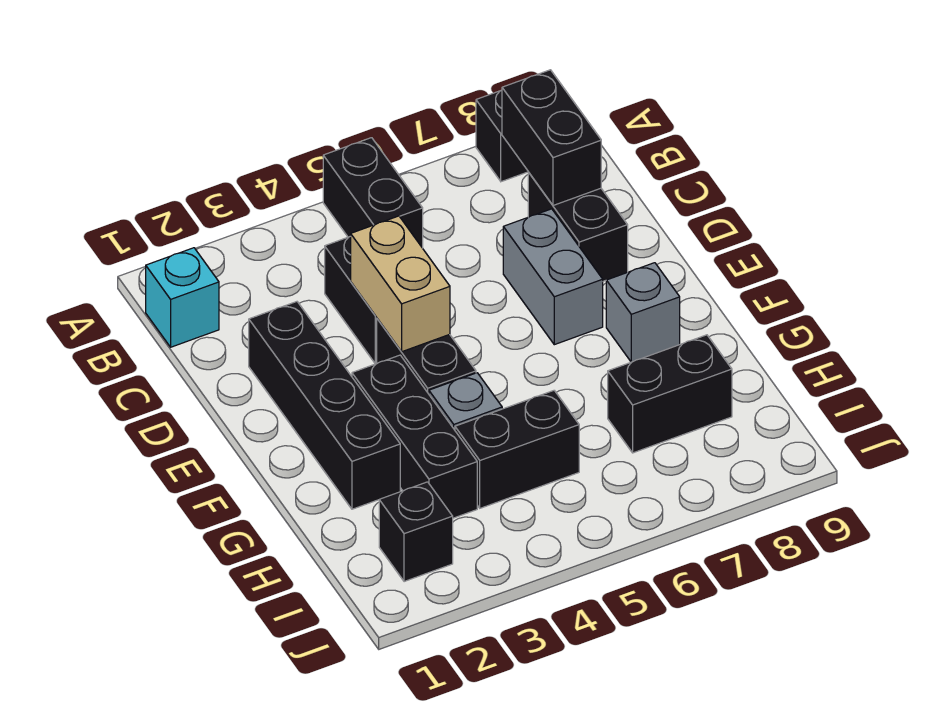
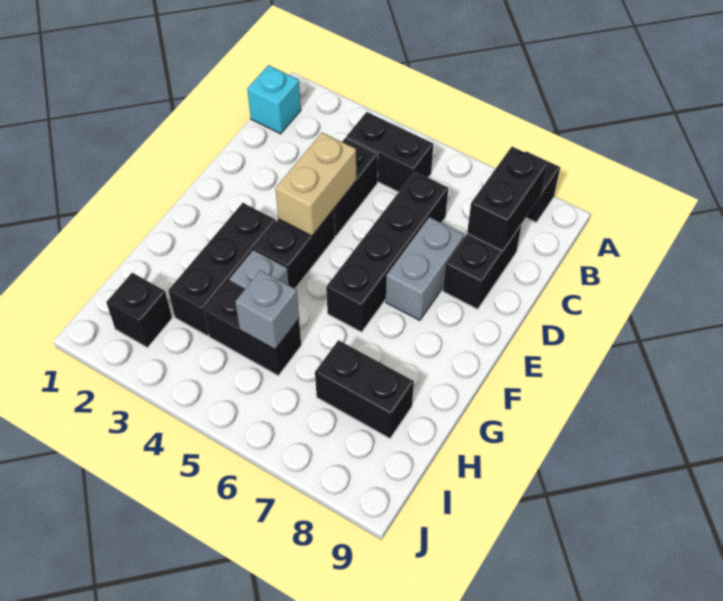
black brick A5:B5 level 1 -> black brick B4:B5 level 1
black brick D2:G2 level 1 -> black brick C6:F6 level 1
grey brick F8 level 1 -> grey brick H5 level 2

